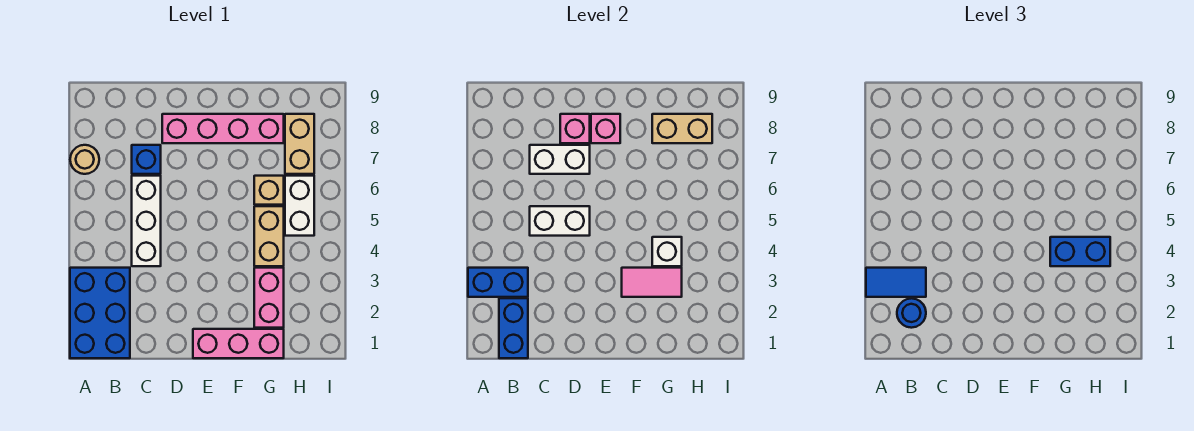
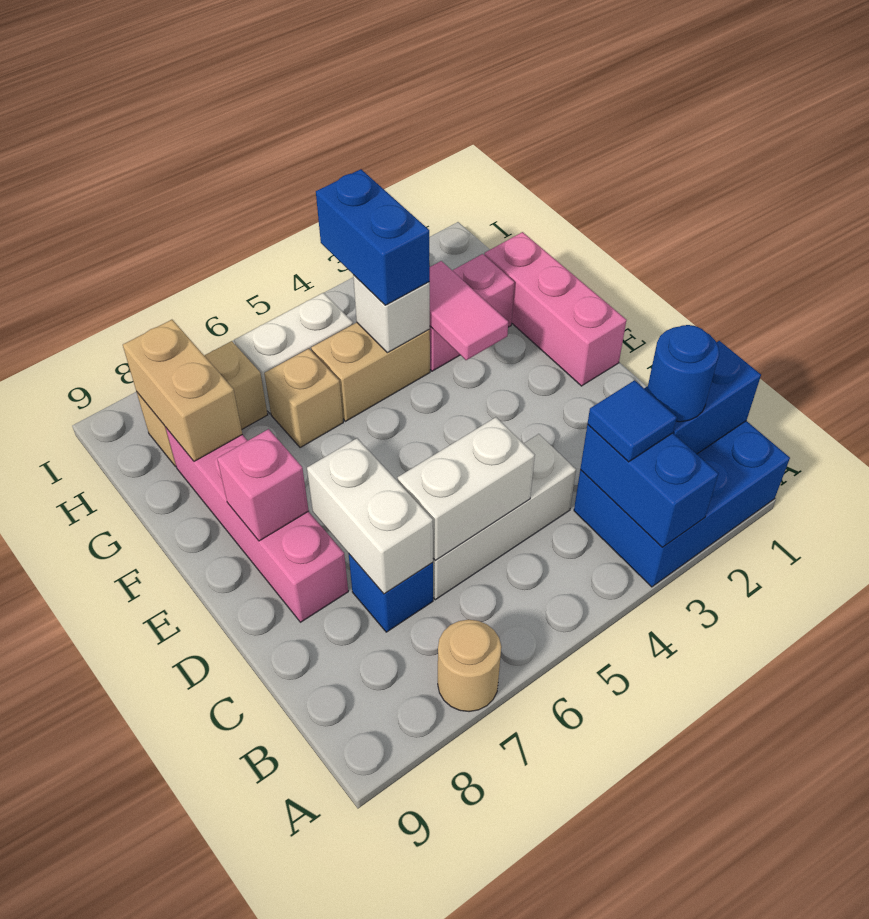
blue tile A3:B3 level 3 -> blue tile B3 level 3
white brick C5:D5 level 2 -> white brick C5:C6 level 2
pink brick D8 level 2 -> none

